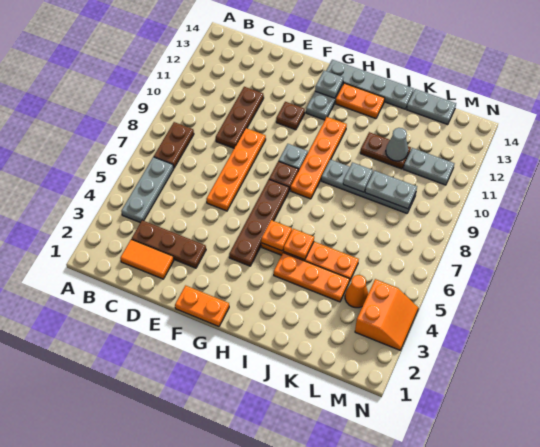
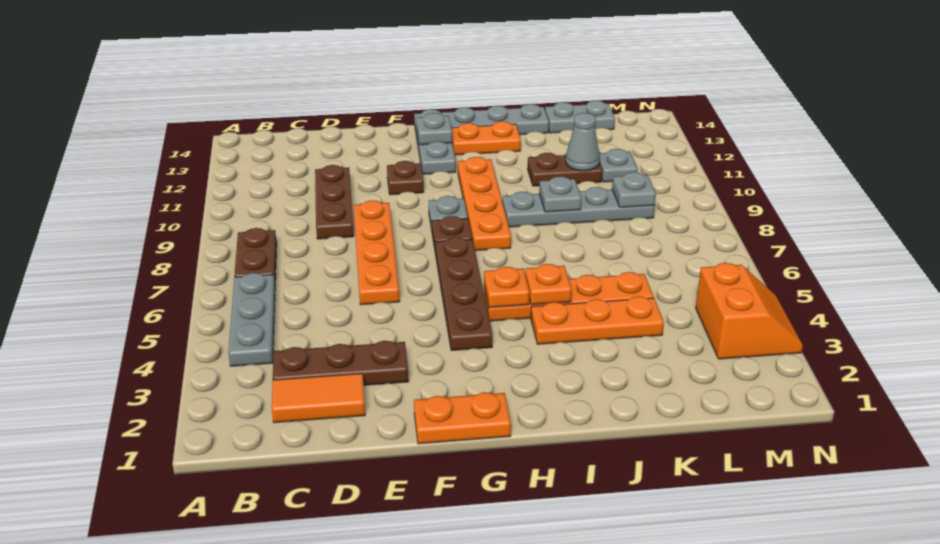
grey plate K9:L9 level 2 -> grey plate L9 level 2
orange cone L4 level 1 -> none
grey plate L11:M11 level 1 -> grey plate L11 level 1

